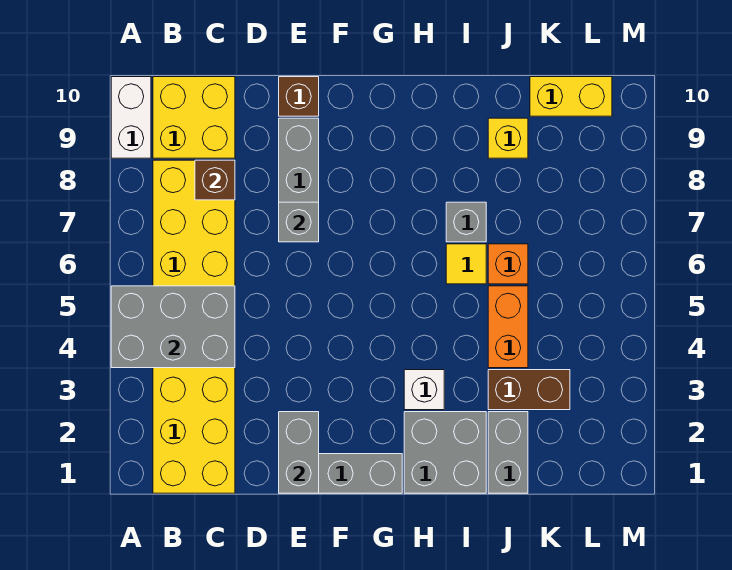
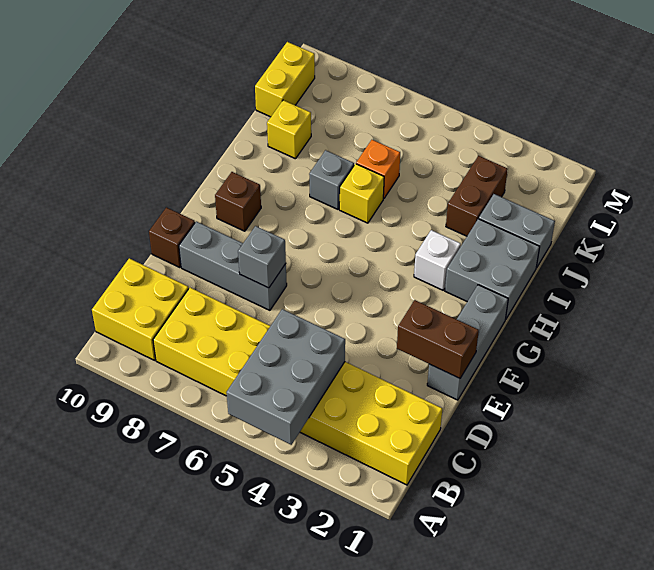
white brick A9:A10 level 1 -> none
brown brick C8 level 2 -> brown brick G9 level 1
grey brick E1:E2 level 2 -> brown brick E1:E2 level 2
yellow tile I6 level 1 -> yellow brick I6 level 1
orange brick J4:J5 level 1 -> none

